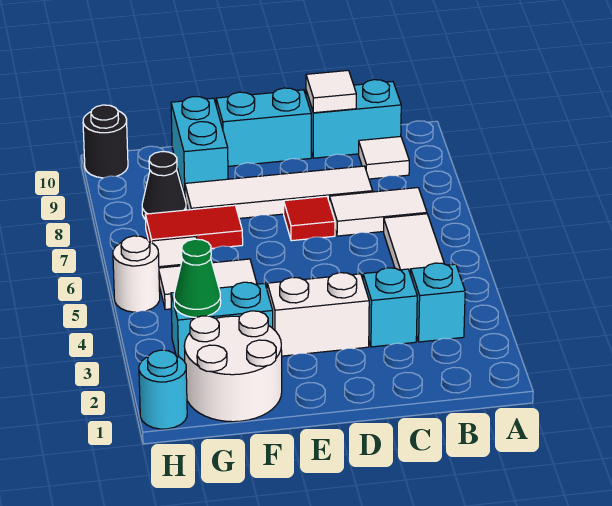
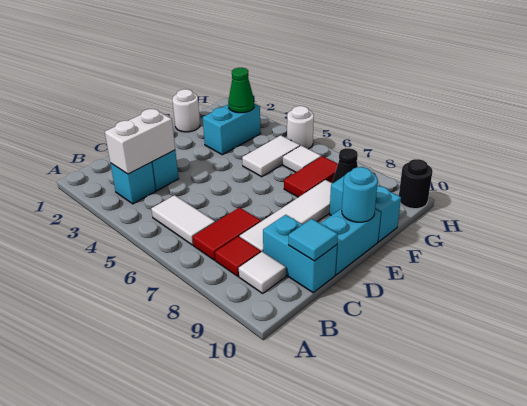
white tile B7:C7 level 1 -> red tile B7:C7 level 1
cyan brick B10:C10 level 1 -> cyan brick C9:C10 level 1
white tile C10 level 2 -> cyan tile C10 level 2
white brick D3:E3 level 1 -> white brick B3:C3 level 2
red tile D7 level 1 -> red tile B8 level 1
white round brick F1:G2 level 1 -> white round brick F1 level 1
cyan round brick H1 level 1 -> cyan round brick E10 level 2

